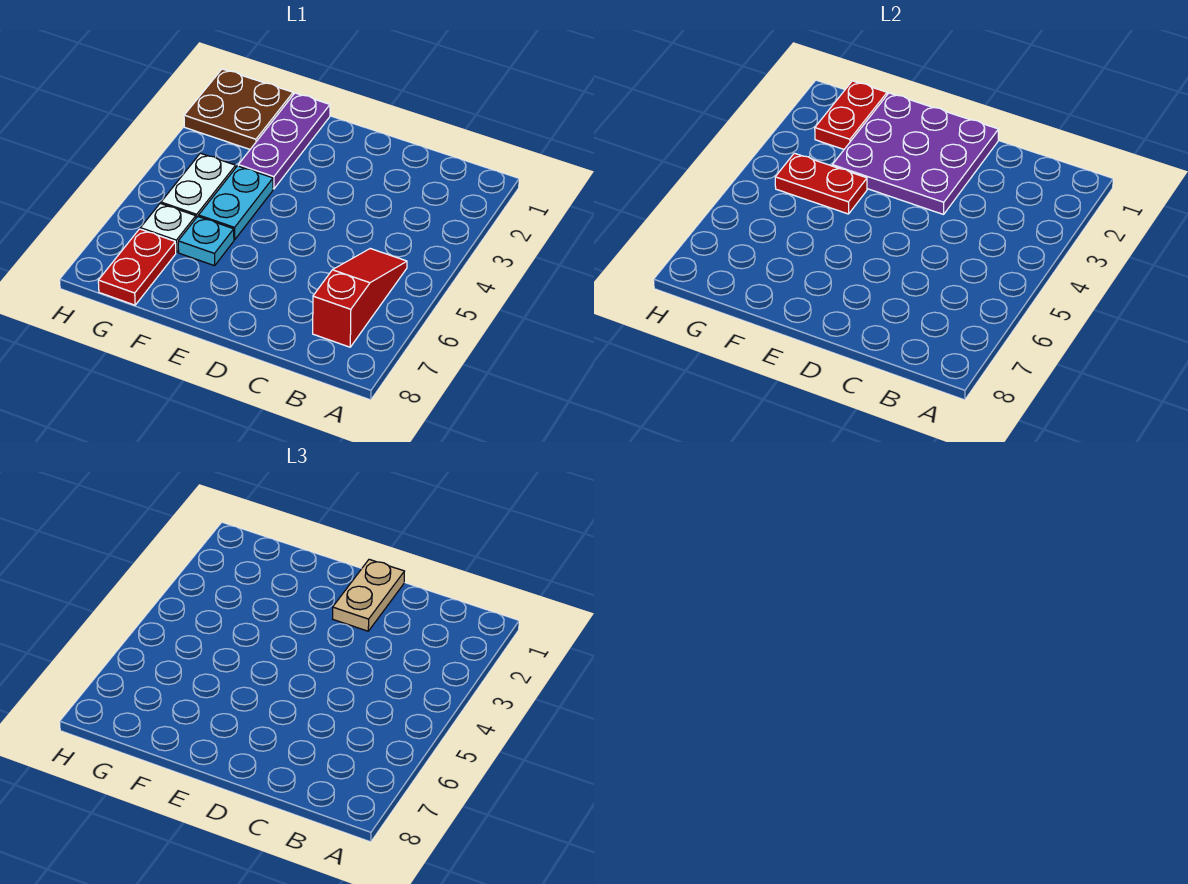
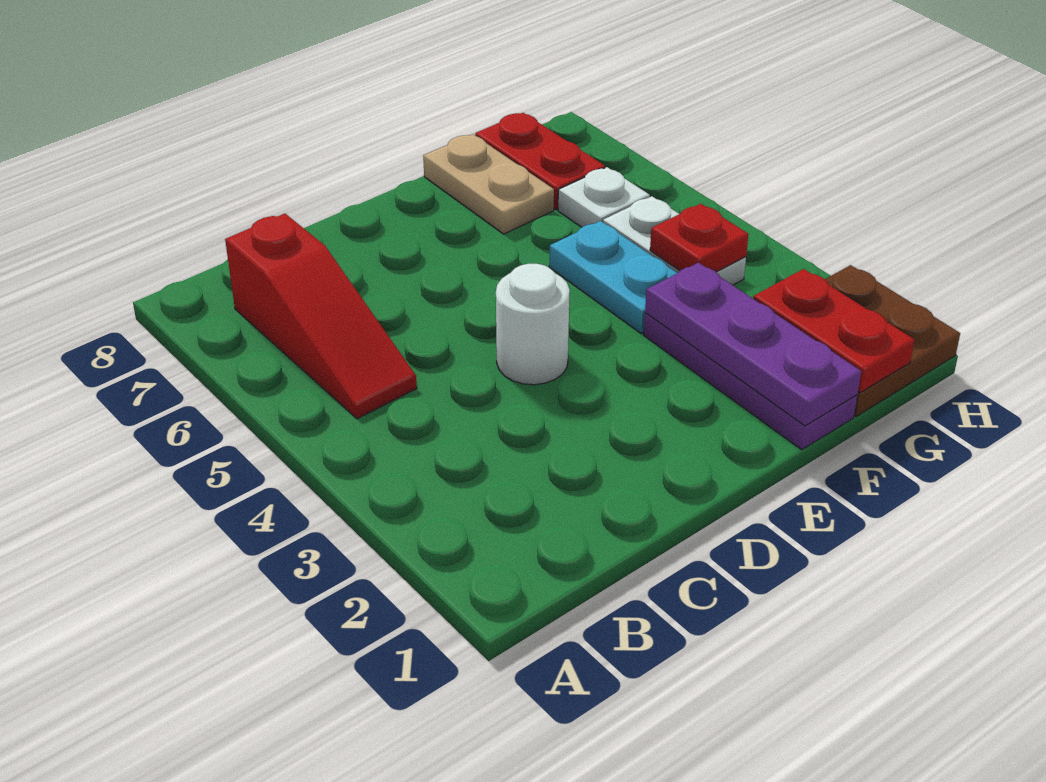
purple plate D1:F3 level 2 -> purple plate F1:F3 level 2
tan plate D1:D2 level 3 -> tan plate F7:F8 level 1
none -> white round brick D4 level 1
red plate F4:G4 level 2 -> red plate G4 level 2
cyan plate F6 level 1 -> none

